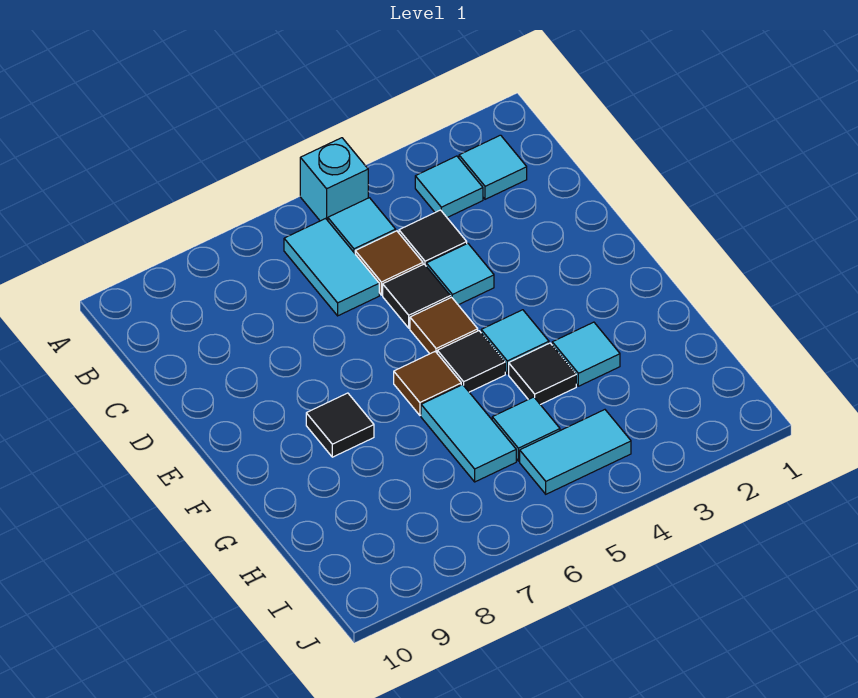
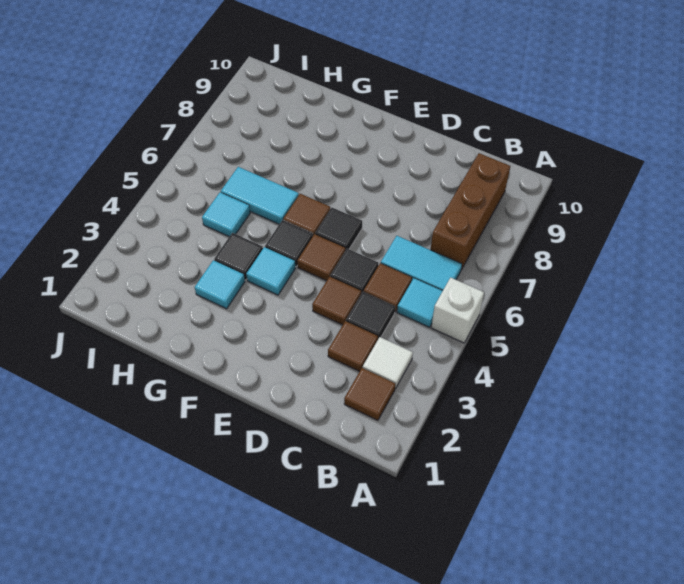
cyan brick A5 level 1 -> white brick A5 level 1
cyan tile B2 level 1 -> brown tile B2 level 1
cyan tile B3 level 1 -> white tile B3 level 1
none -> brown brick B7:B9 level 1
none -> brown tile C3 level 1
cyan tile D4 level 1 -> brown tile D4 level 1
black tile F8 level 1 -> black tile E6 level 1
cyan tile I4:I5 level 1 -> none

